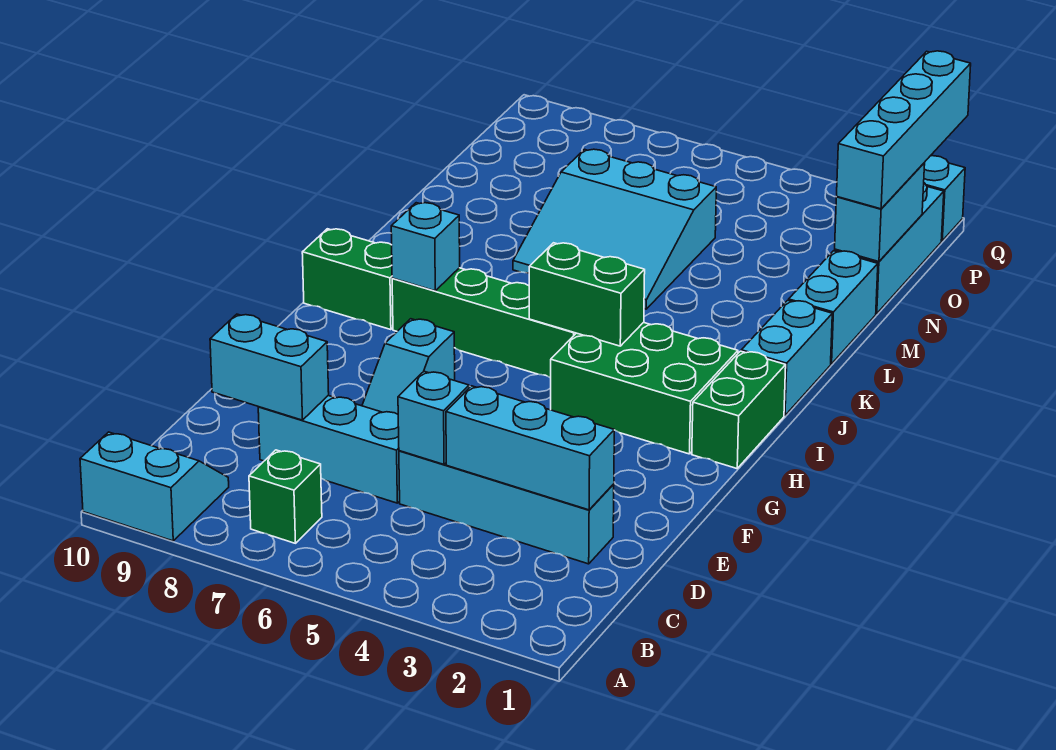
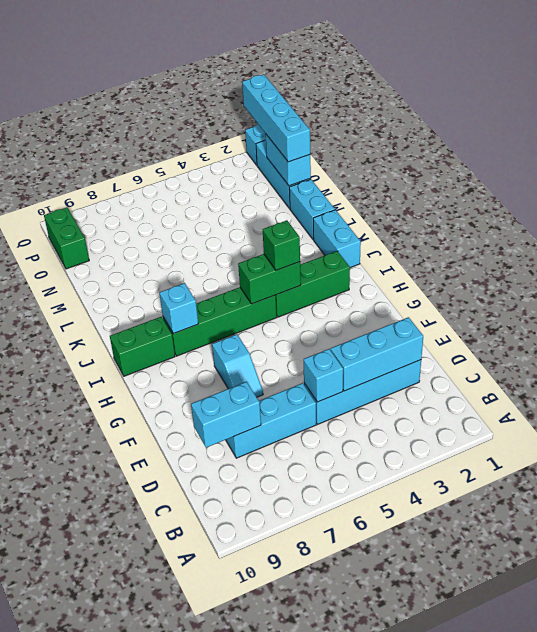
cyan slope A9:B10 level 1 top A -> none
green brick B7 level 1 -> green brick I4 level 3
green brick H1:I1 level 1 -> green brick O10:P10 level 1
green brick H2:I4 level 1 -> green brick I2:I4 level 1
cyan slope L5:N7 level 1 top N -> none

